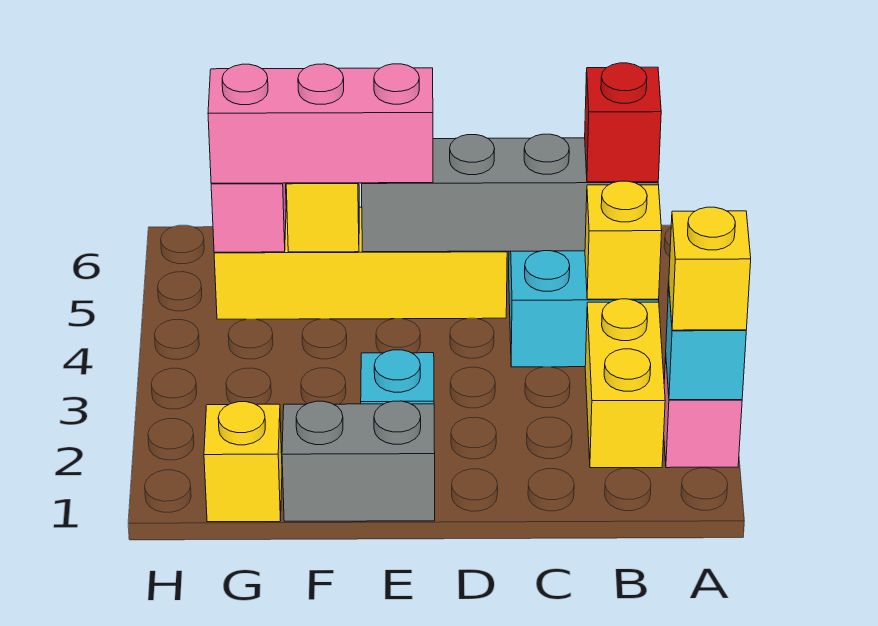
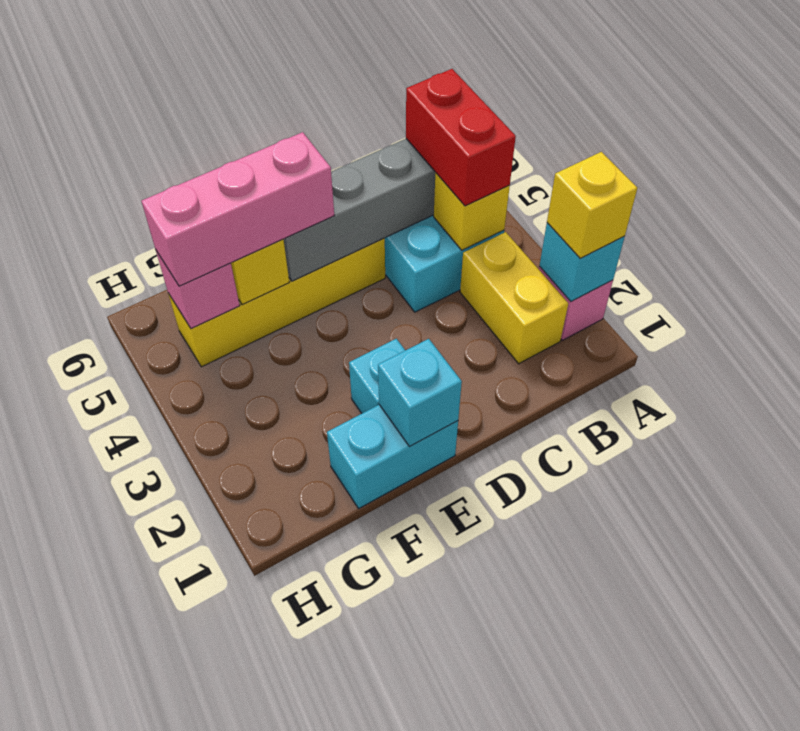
red brick B5 level 3 -> red brick B4:B5 level 3
grey brick E1:F1 level 1 -> cyan brick E1:F1 level 1
none -> cyan brick E1 level 2
yellow brick G1 level 1 -> none

